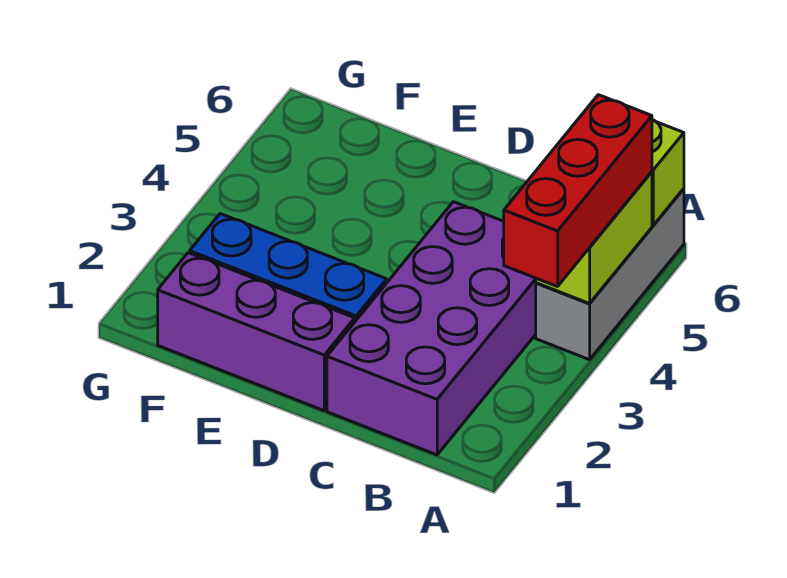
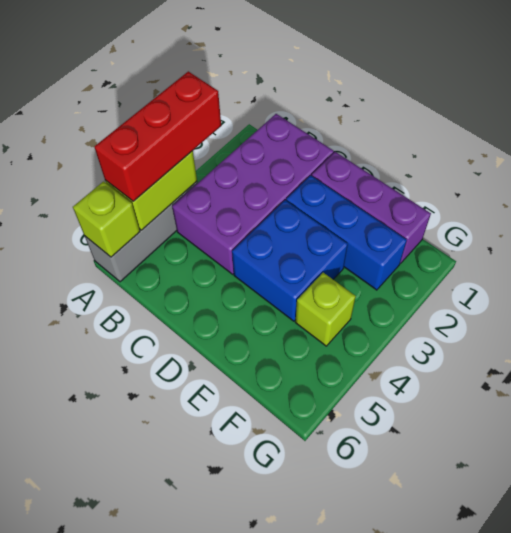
none -> blue brick D3:E4 level 1
none -> lime brick F4 level 1

